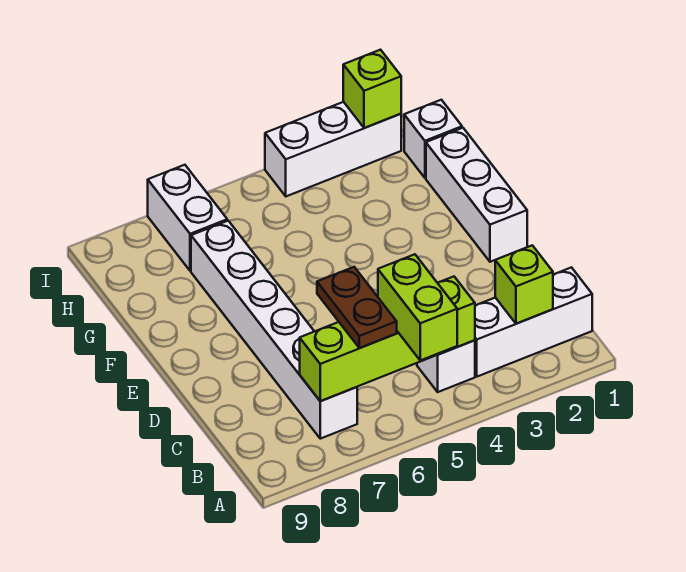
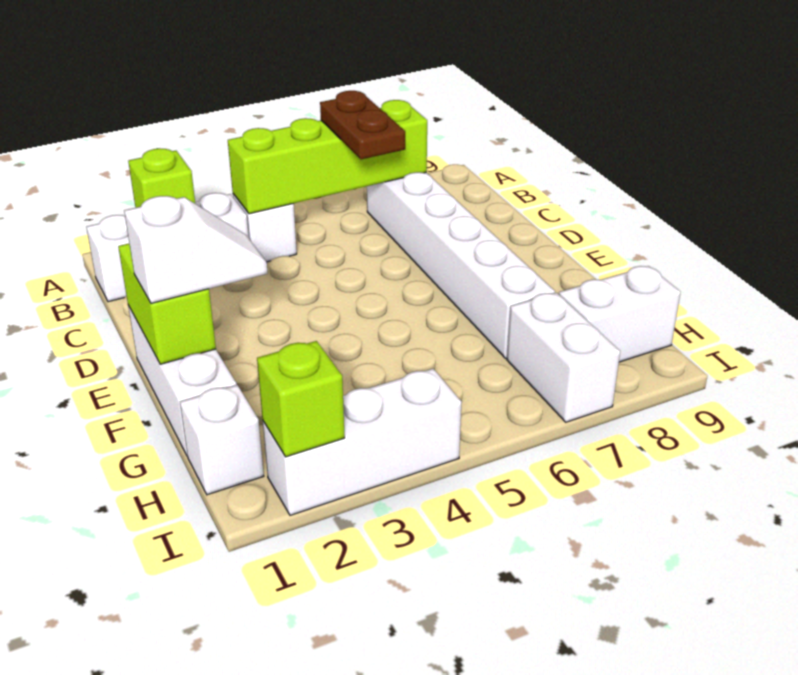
lime brick A5:B5 level 3 -> lime brick E1:F1 level 2
none -> white slope F1:F2 level 3 top 1
none -> white brick H8:H9 level 1

